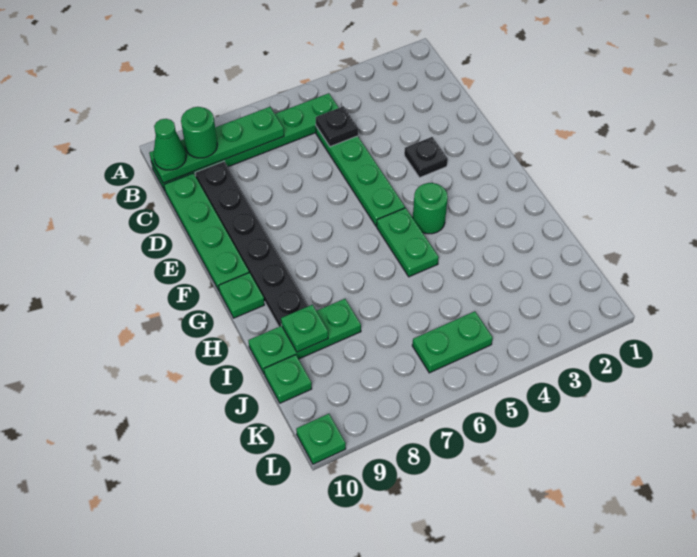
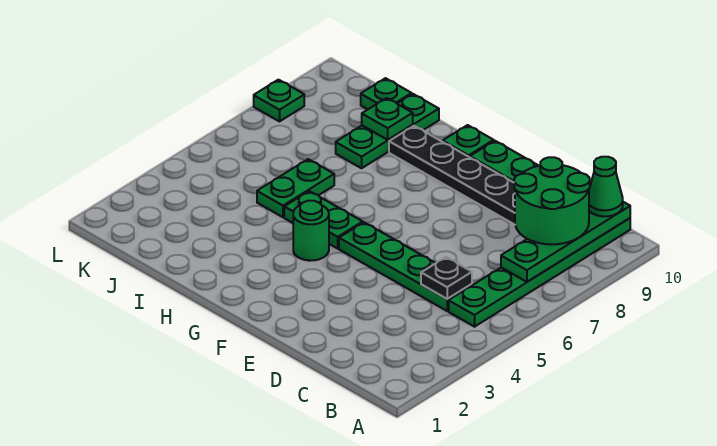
green round brick B9 level 3 -> green round brick B8:C9 level 3
black plate E3 level 1 -> none
green plate K5:K6 level 1 -> green plate I5:I6 level 1
green plate L10 level 1 -> green plate L8 level 1

